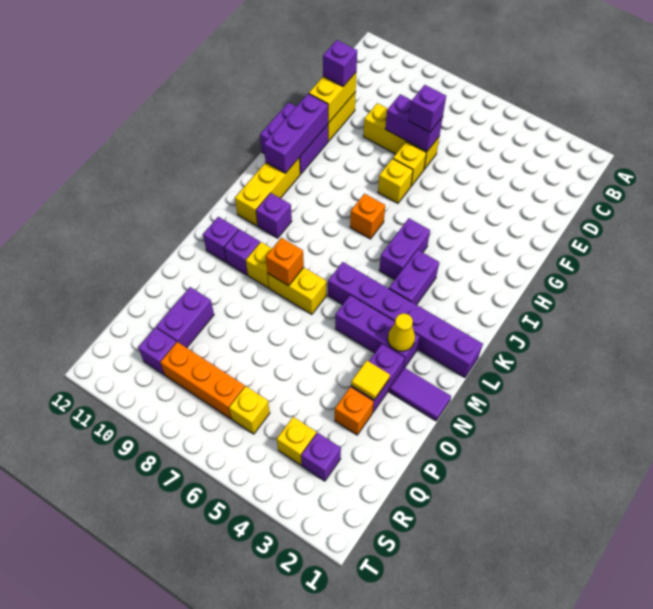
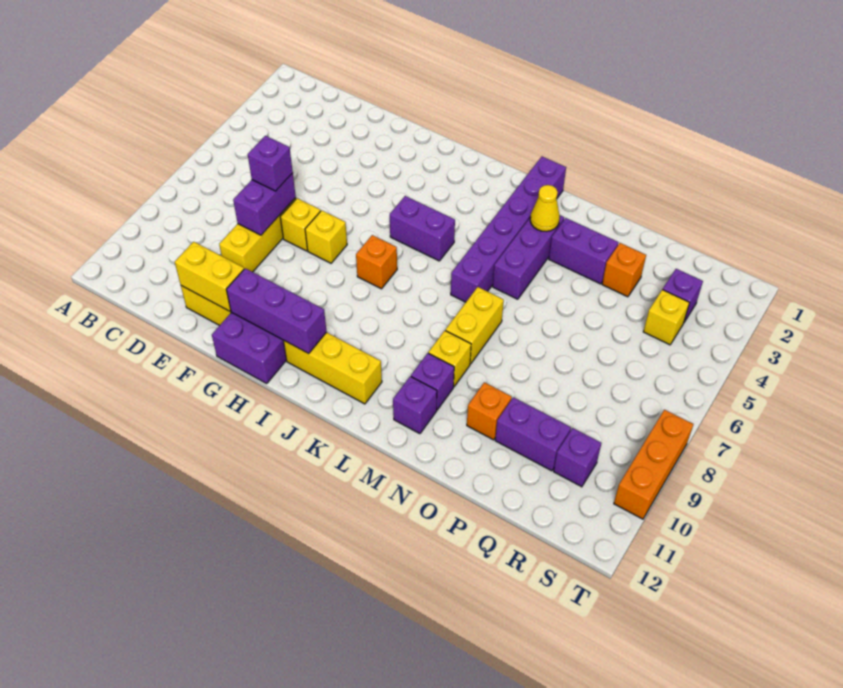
purple brick E11 level 3 -> none
purple brick J4:K4 level 1 -> none
purple brick K10 level 1 -> none
orange brick M8 level 2 -> orange brick O10 level 1
purple tile N1:N2 level 1 -> none
yellow tile O3 level 2 -> none
yellow brick R6 level 1 -> none
orange brick R7:R9 level 1 -> orange brick T8:T10 level 1

